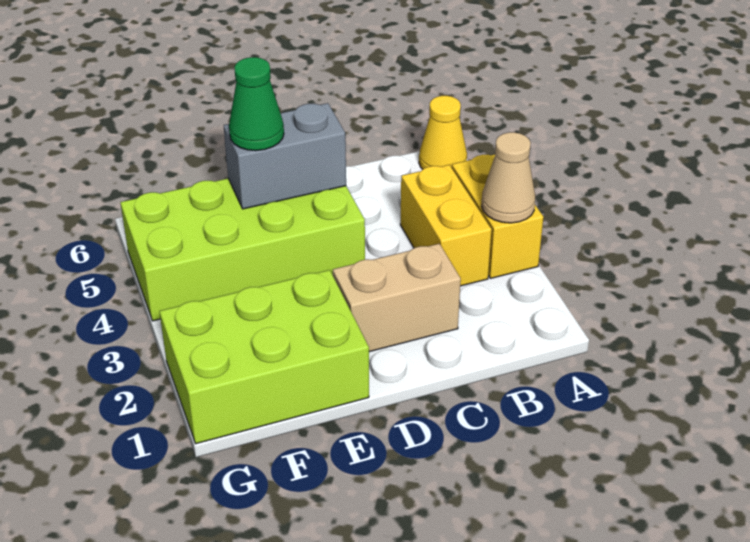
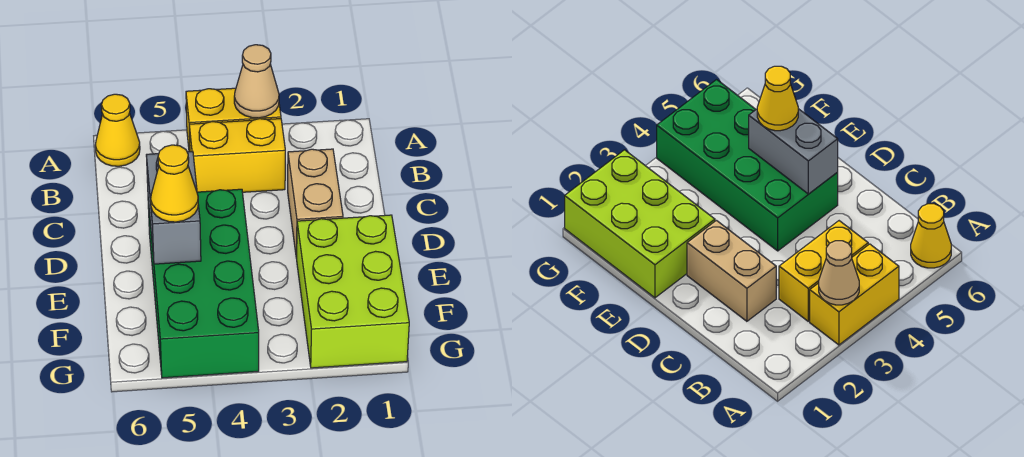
lime brick D4:G5 level 1 -> green brick D4:G5 level 1
green cone E5 level 3 -> yellow cone E5 level 3

